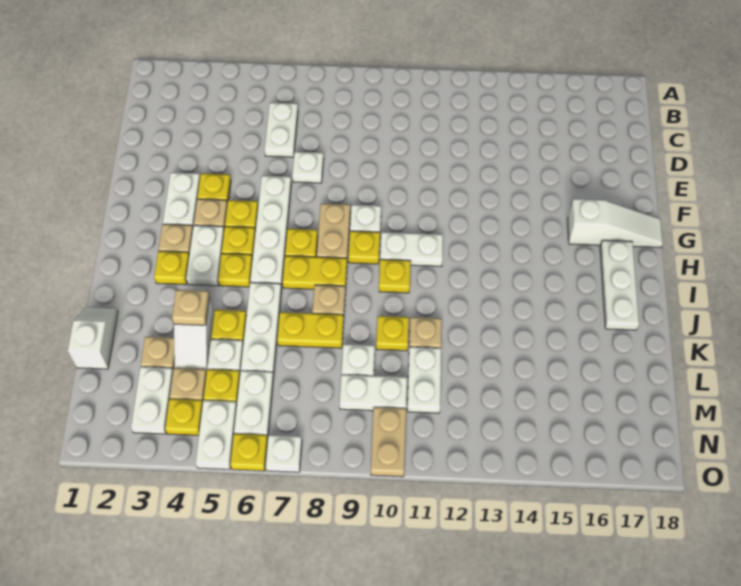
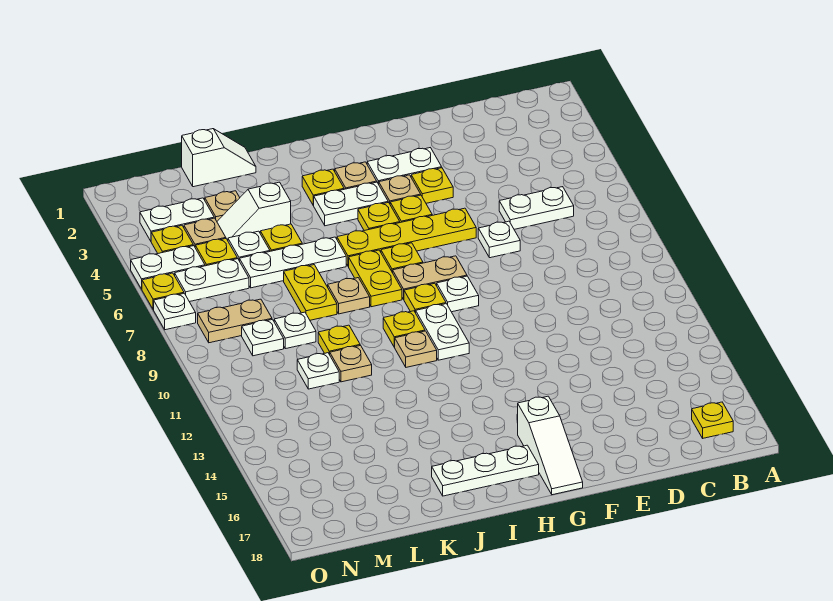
white plate F6:I6 level 1 -> yellow plate F6:I6 level 1
yellow plate I5 level 1 -> yellow plate B17 level 1
tan plate K4 level 2 -> tan plate I11 level 1
white plate L11:M11 level 1 -> white plate L11 level 1
white plate M9:M10 level 1 -> white plate M9 level 1
tan plate N10:O10 level 1 -> tan plate M8:N8 level 1

